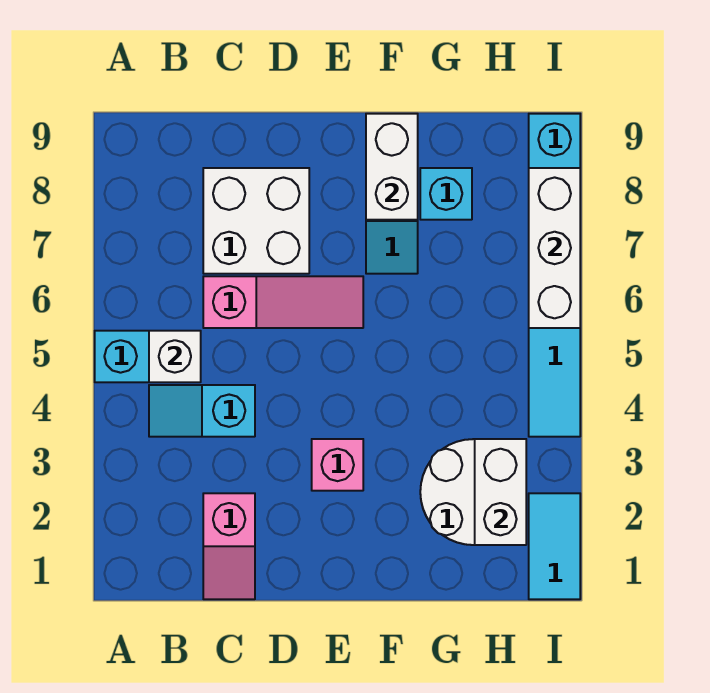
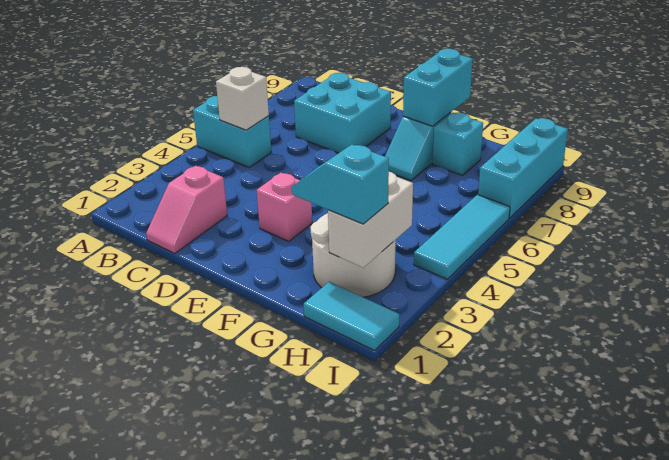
cyan slope B4:C4 level 1 top C -> cyan slope G2:H2 level 3 top H
pink slope C6:E6 level 1 top C -> none
white brick C7:D8 level 1 -> cyan brick C7:D8 level 1
white brick F8:F9 level 2 -> cyan brick F8:F9 level 2
cyan tile I1:I2 level 1 -> cyan tile H1:I1 level 1
white brick I6:I8 level 2 -> none

